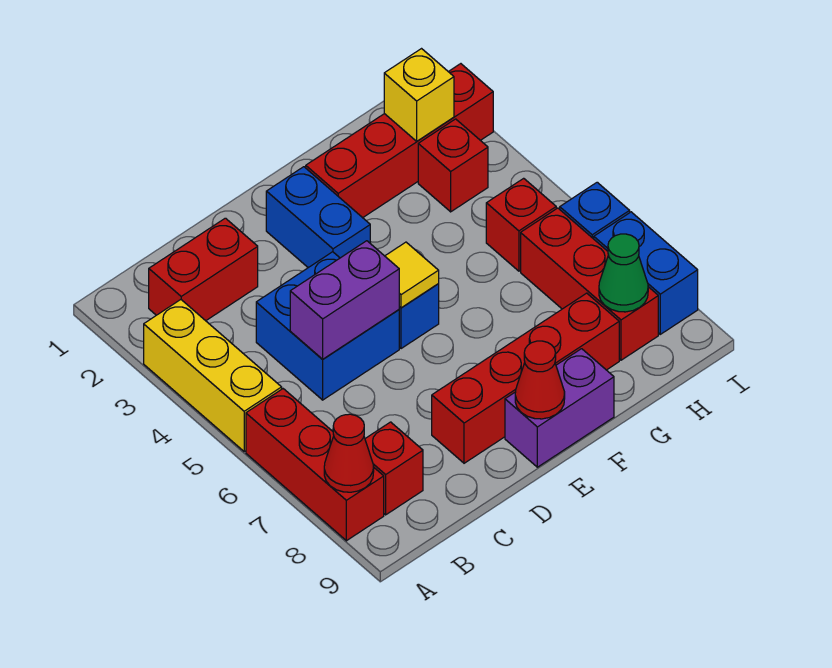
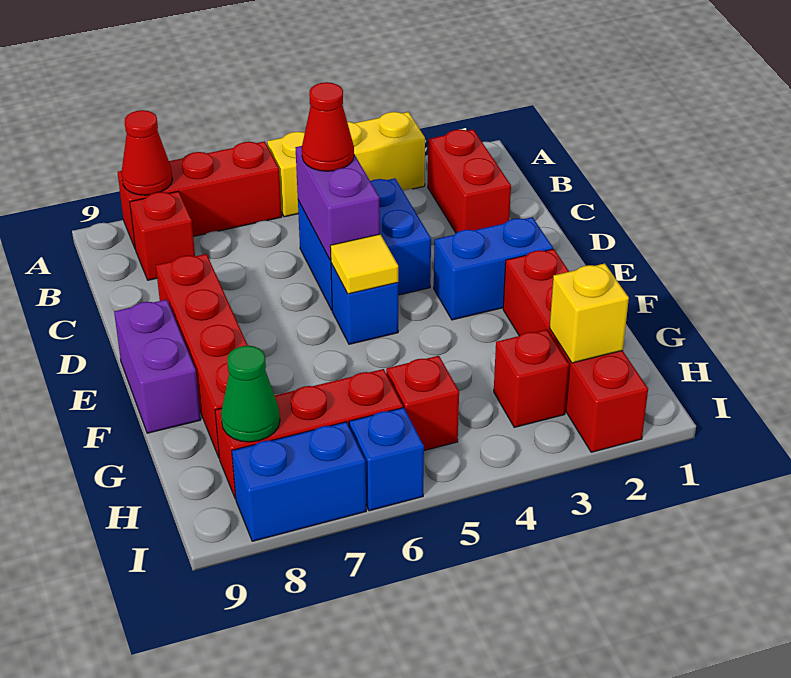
red cone E9 level 2 -> red cone C5 level 3

